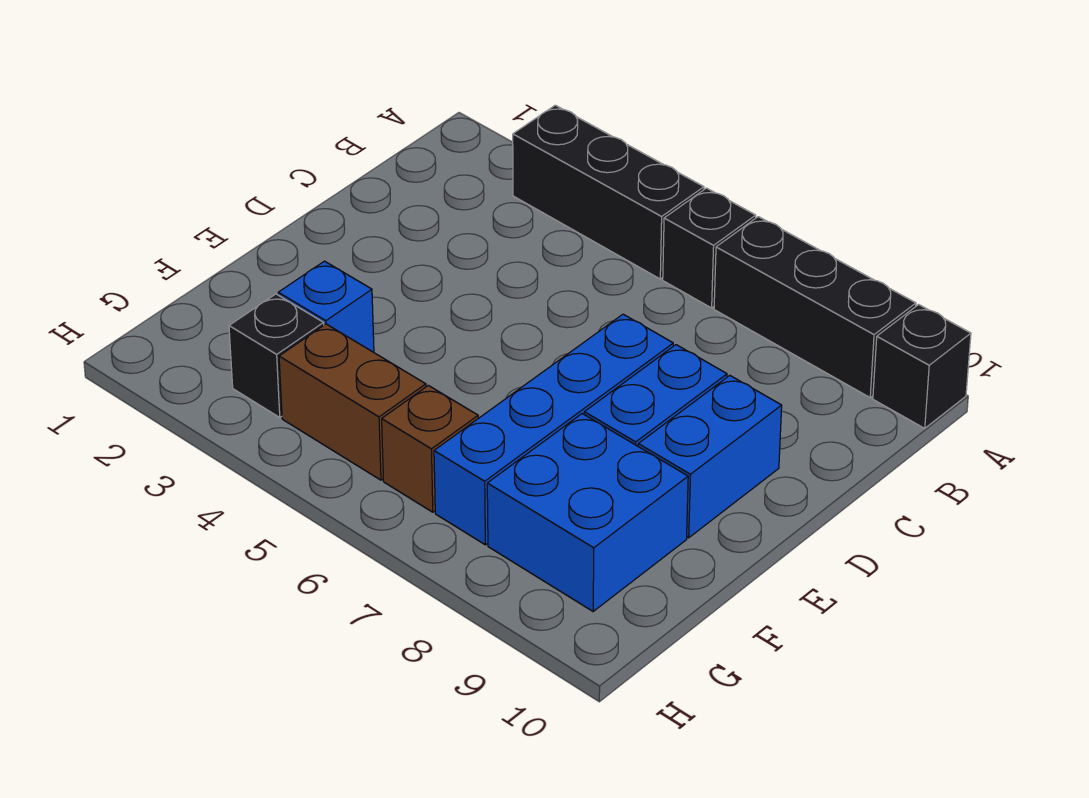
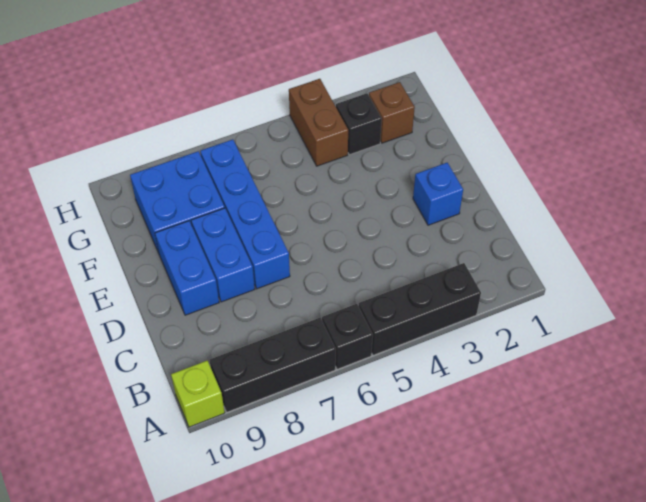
black brick A10 level 1 -> lime brick A10 level 1
blue brick F3 level 1 -> blue brick D2 level 1
brown brick G4:G5 level 1 -> brown brick G4:H4 level 1
brown brick G6 level 1 -> brown brick G2 level 1

